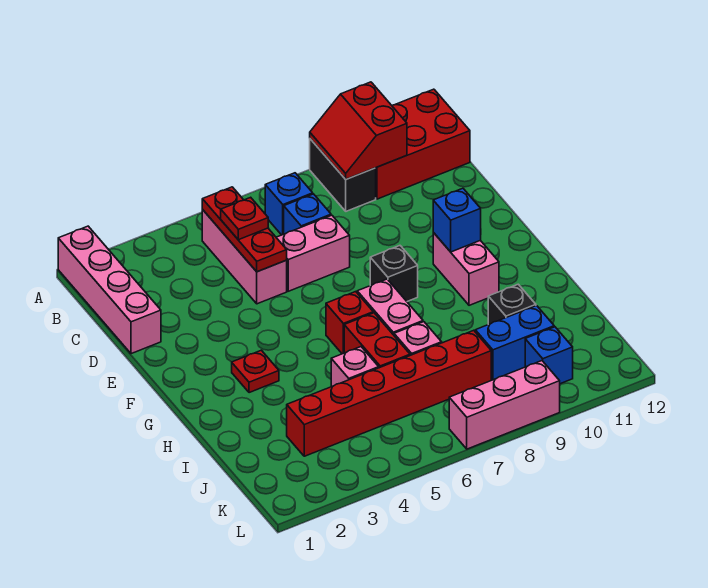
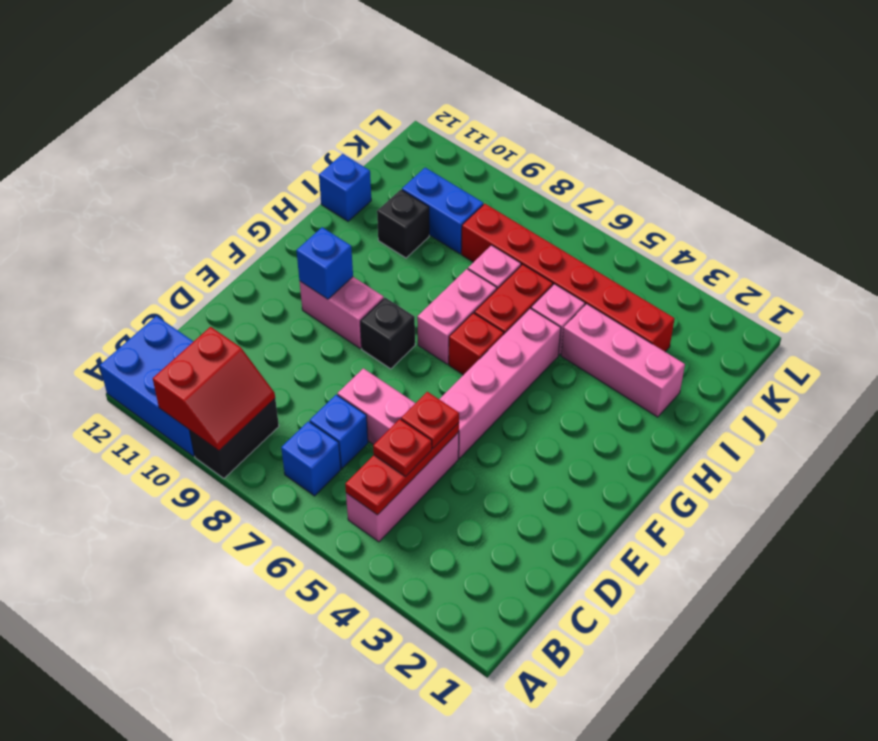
pink brick A1:D1 level 1 -> pink brick E5:H5 level 1
red brick A10:B12 level 1 -> blue brick A10:B12 level 1
pink brick F10:G10 level 1 -> pink brick F9:F10 level 1
red plate G3 level 1 -> red plate D5 level 3
blue brick K10 level 1 -> blue brick I12 level 1
pink brick L7:L9 level 1 -> pink brick I2:I4 level 1

